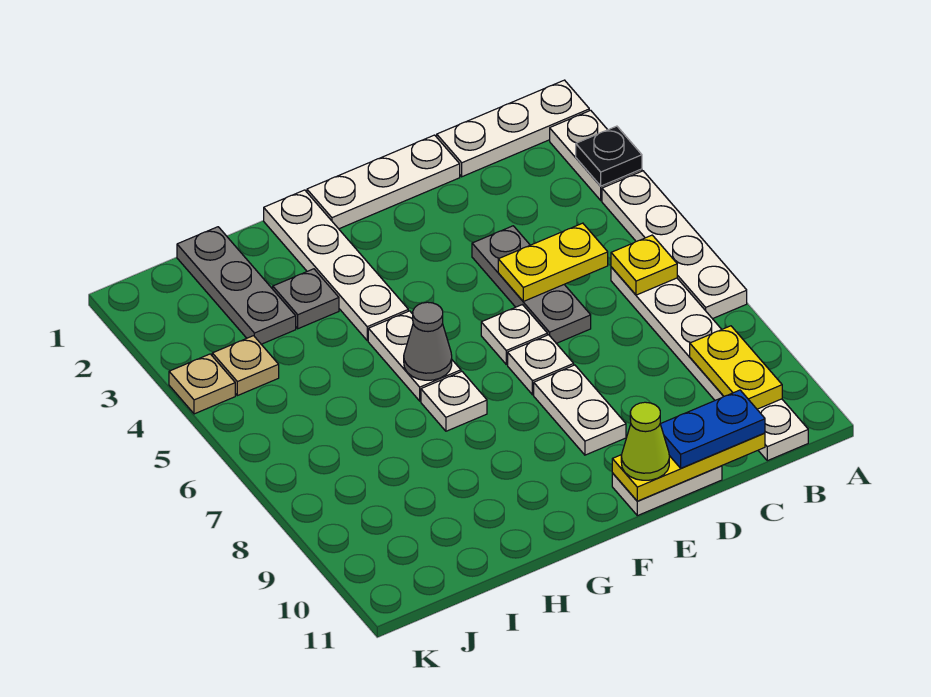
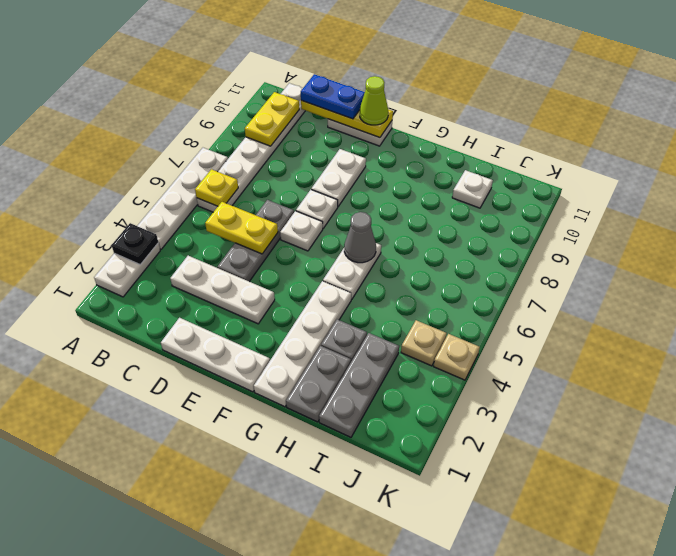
white plate A1:C1 level 1 -> white plate C3:E3 level 1
white plate G7 level 1 -> white plate I10 level 1
none -> grey plate H1:H2 level 1

